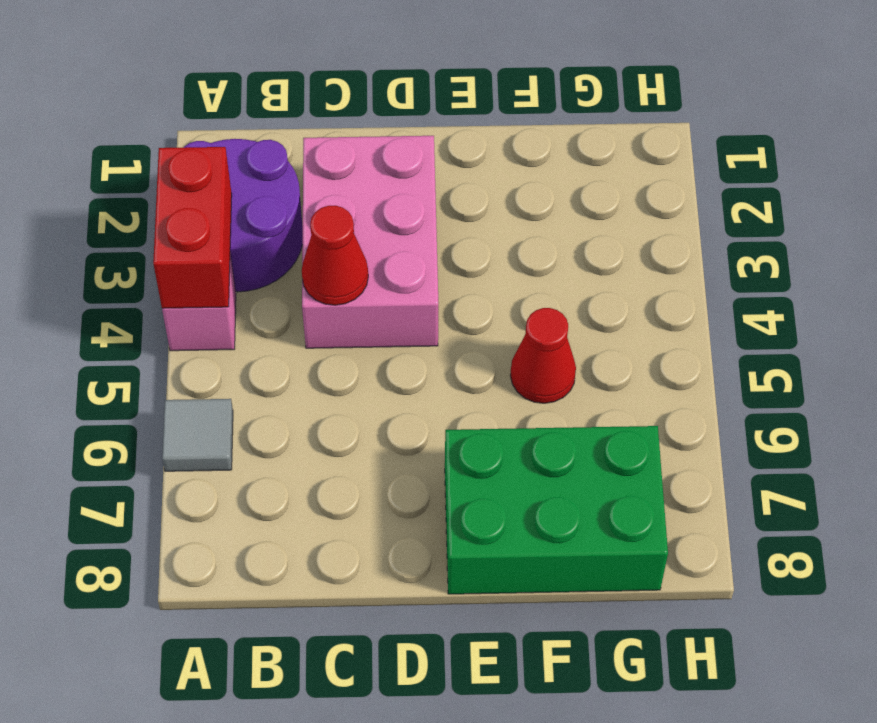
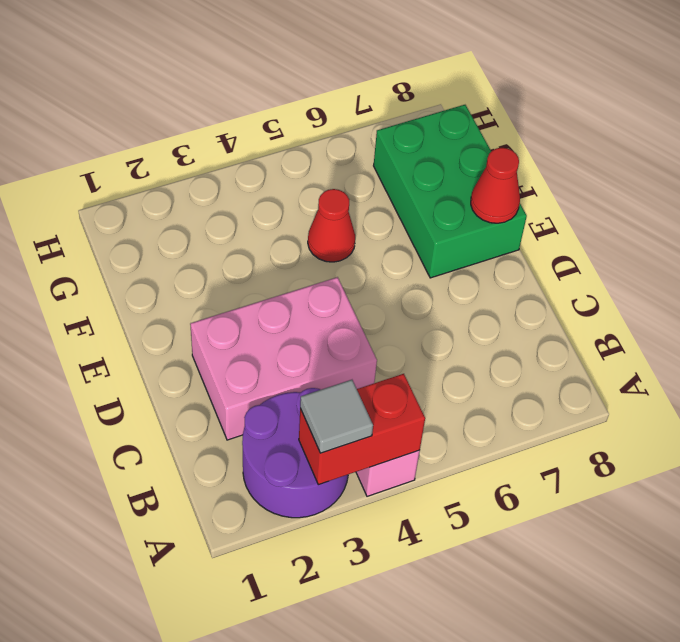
grey tile A6 level 1 -> grey tile A3 level 3
red cone C4 level 2 -> red cone E8 level 2

